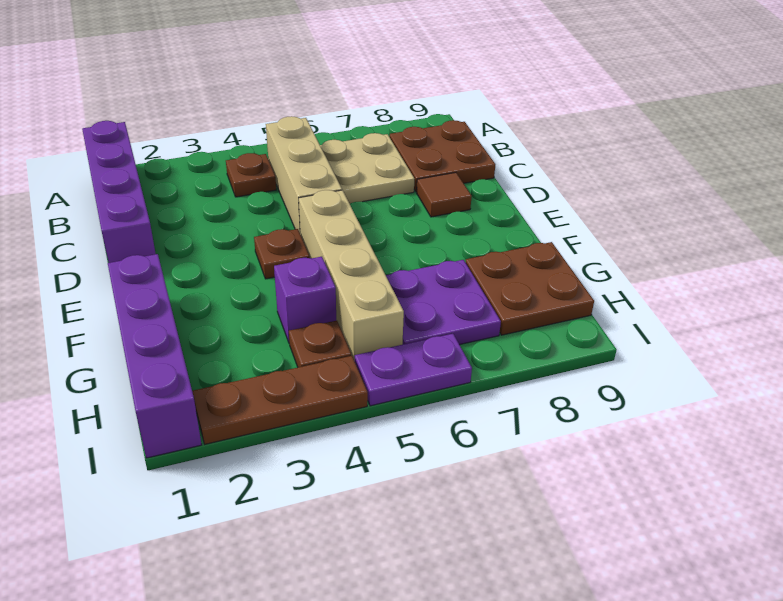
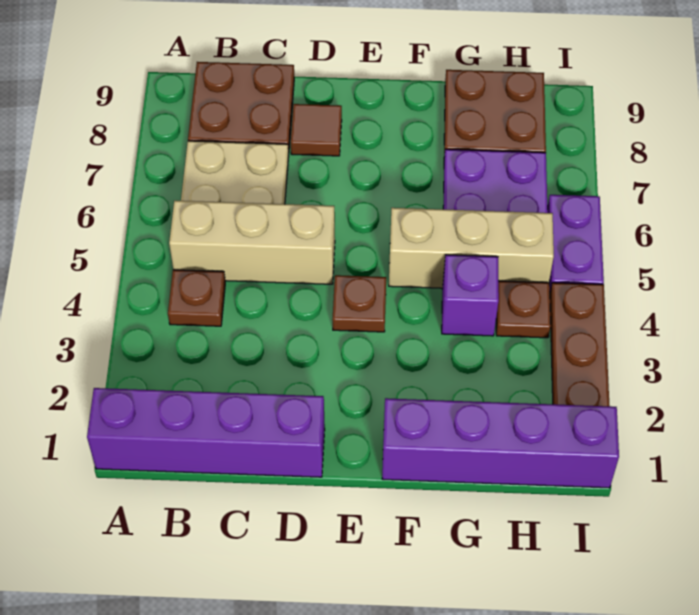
tan brick E5:H5 level 1 -> tan brick F5:H5 level 1

